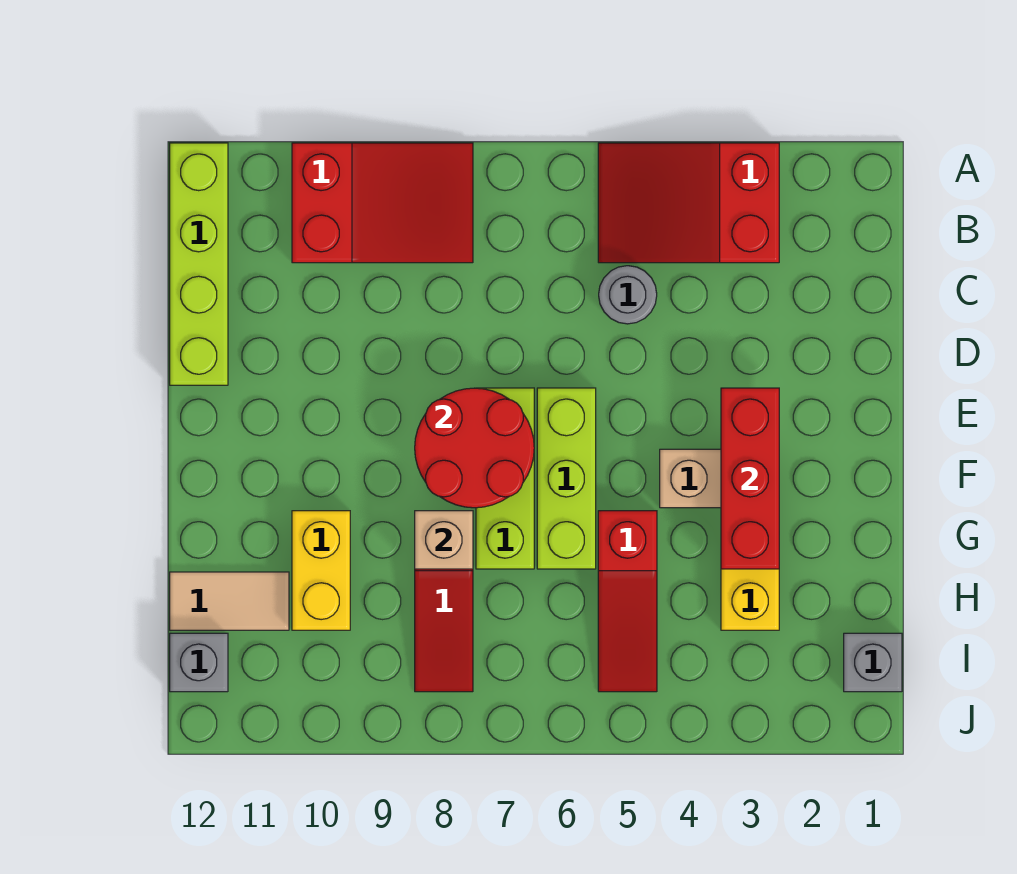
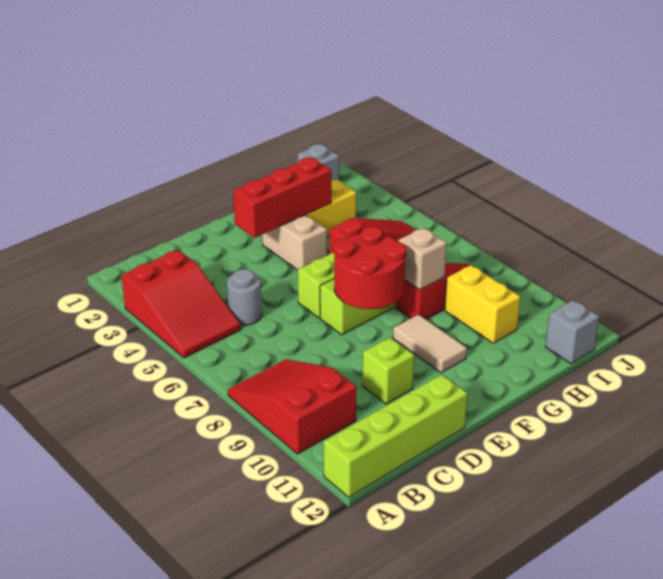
none -> lime brick D10 level 1
yellow brick G10:H10 level 1 -> yellow brick H9:H10 level 1
tan tile H11:H12 level 1 -> tan tile F9:F10 level 1

